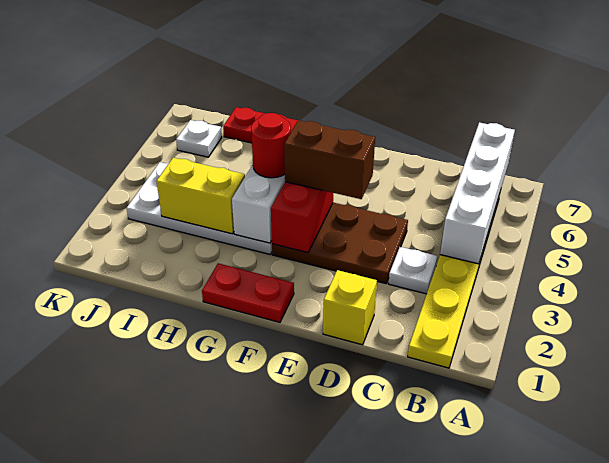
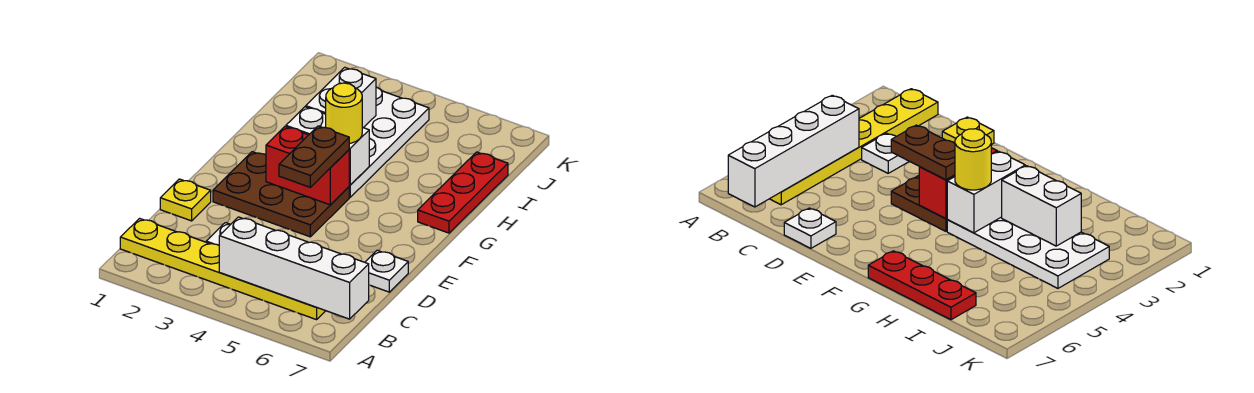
yellow brick D1 level 1 -> yellow plate D1 level 1
brown plate D3:F4 level 1 -> brown plate E2:F4 level 1
brown brick E4:F4 level 3 -> brown plate E4:F4 level 3
red plate F1:G1 level 1 -> none
red round brick G4 level 3 -> yellow round brick G4 level 3
yellow brick H3:I3 level 2 -> white brick H3:I3 level 2
white plate J6 level 1 -> white plate D7 level 1

